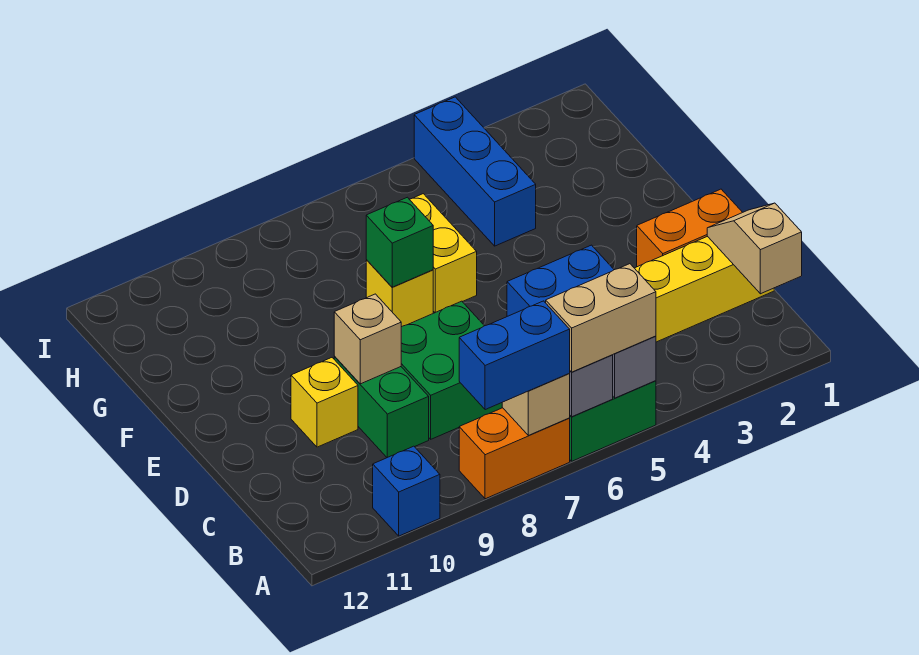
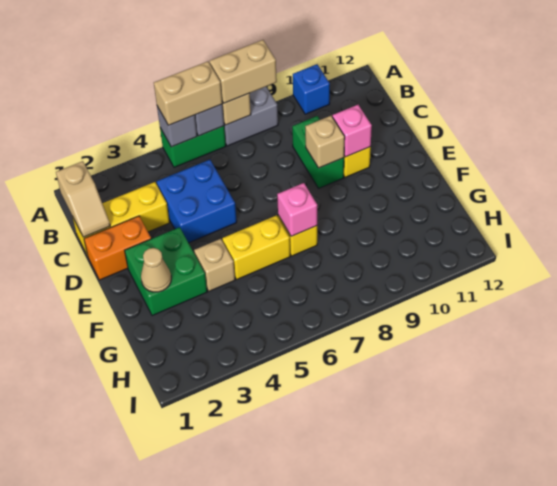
orange brick A7:A8 level 1 -> grey brick A7:A8 level 1
blue brick A7:A8 level 3 -> tan brick A7:A8 level 3
green brick C7:D8 level 1 -> green brick E2:F3 level 1
none -> pink brick D10 level 2
none -> tan cone F2 level 2
none -> tan brick F4 level 1
yellow brick F6:G6 level 1 -> yellow brick F5:F6 level 1
green brick F7 level 2 -> pink brick F7 level 2
blue brick G4:I4 level 1 -> none

